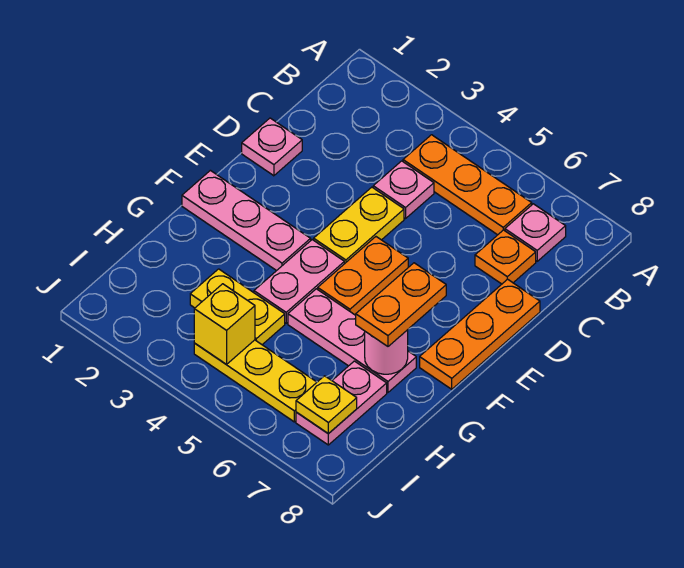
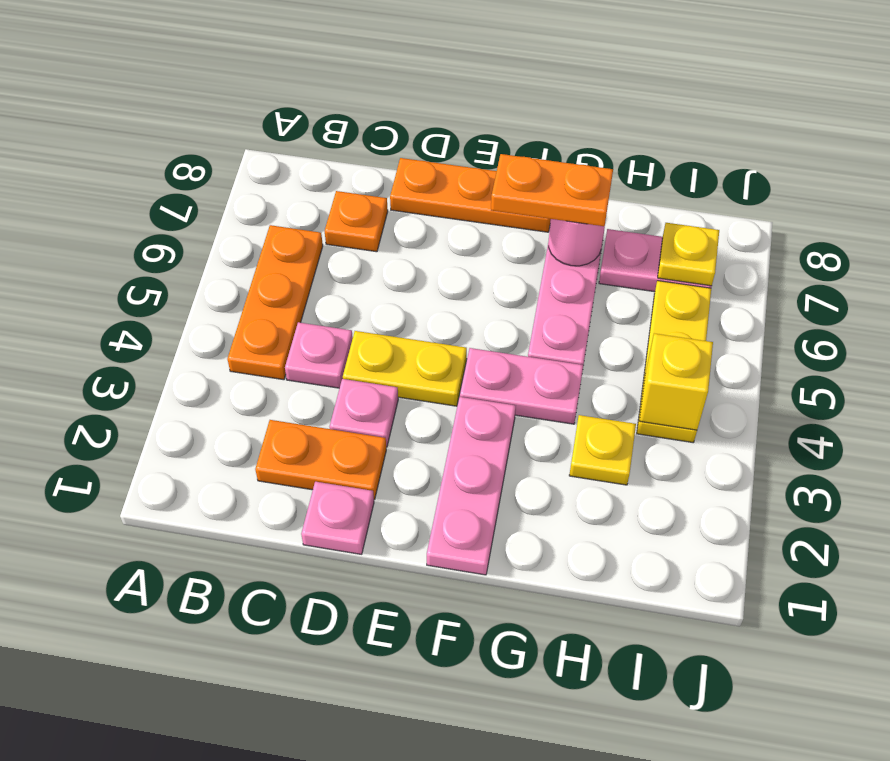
pink plate B7 level 1 -> pink plate D3 level 1
orange plate E5:F5 level 1 -> orange plate C2:D2 level 1
yellow plate H3:H4 level 1 -> yellow plate H3 level 1

